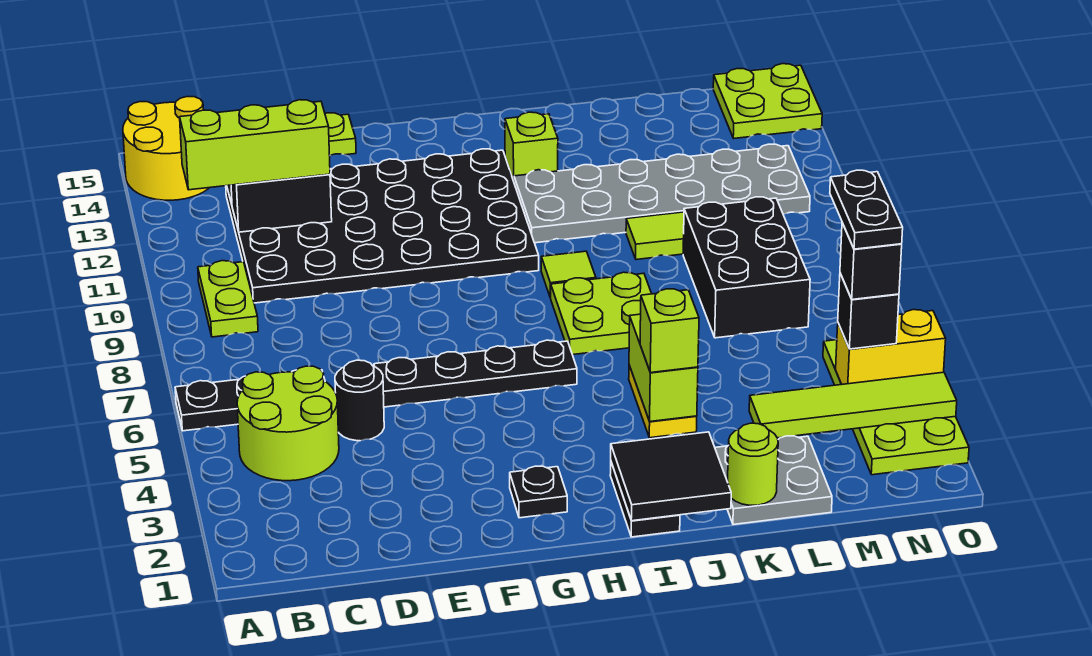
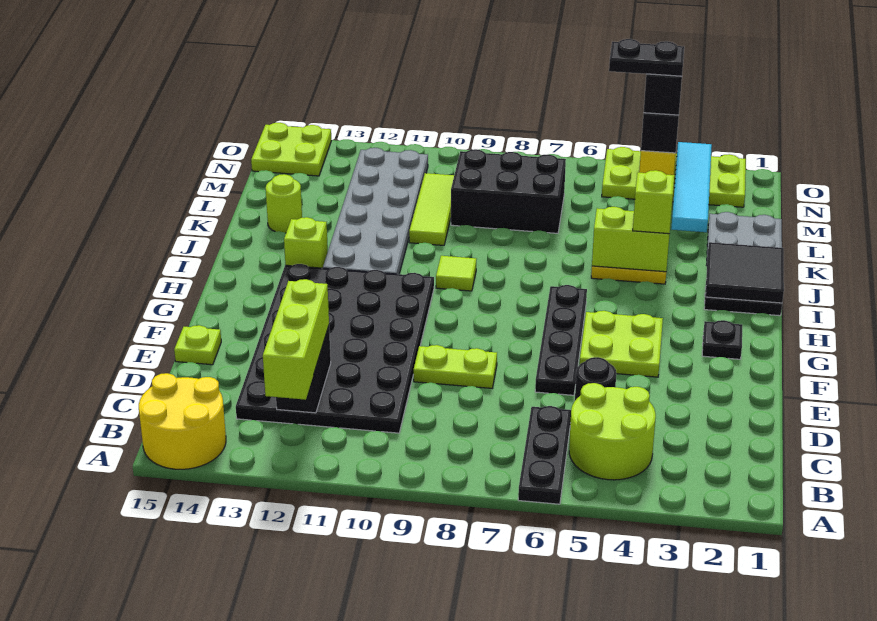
lime plate B9:B10 level 1 -> lime plate E8:E9 level 1
lime plate I7:J8 level 1 -> lime plate F4:G5 level 1
lime round brick K1 level 2 -> lime round brick K14 level 1
lime tile L3:O3 level 2 -> cyan tile L3:O3 level 2

